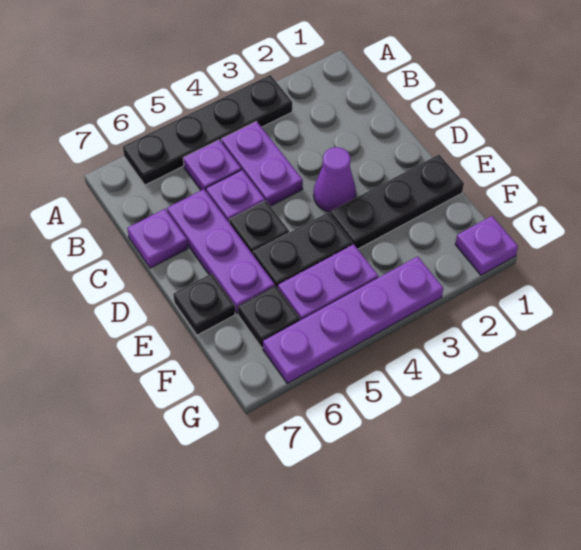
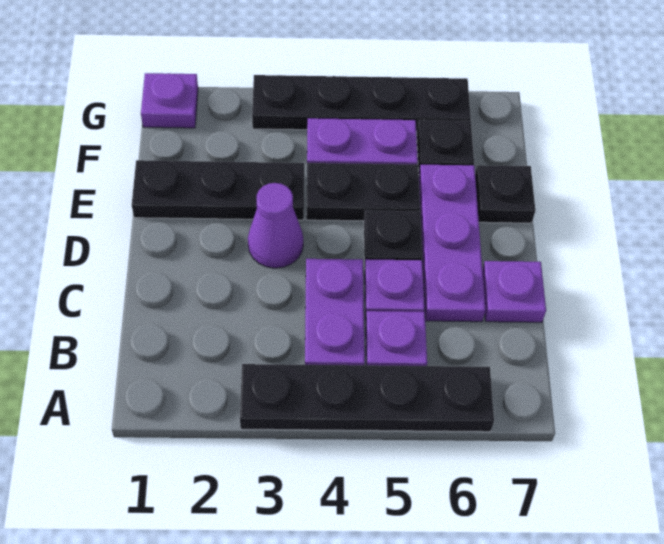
purple plate G3:G6 level 1 -> black plate G3:G6 level 1

